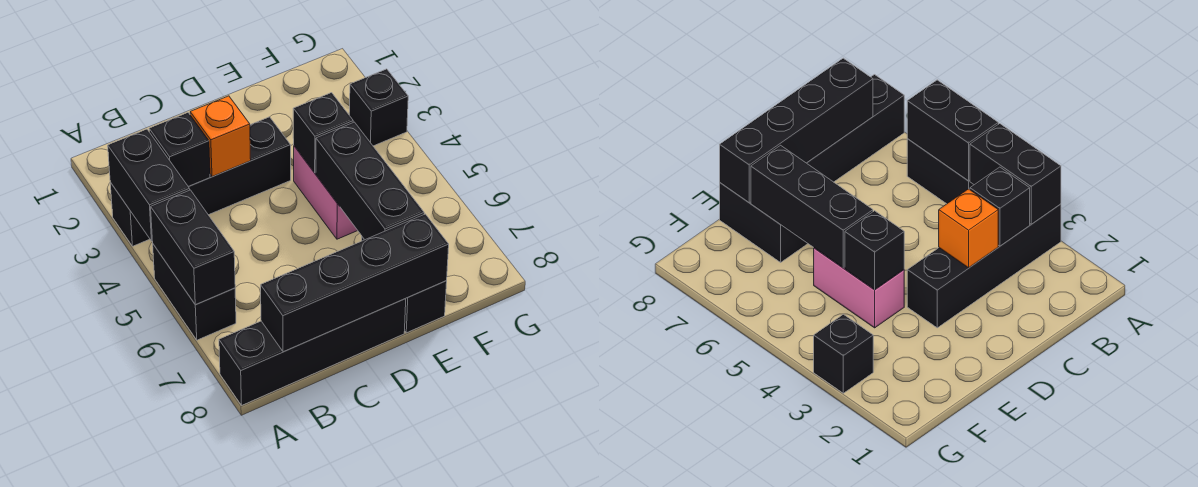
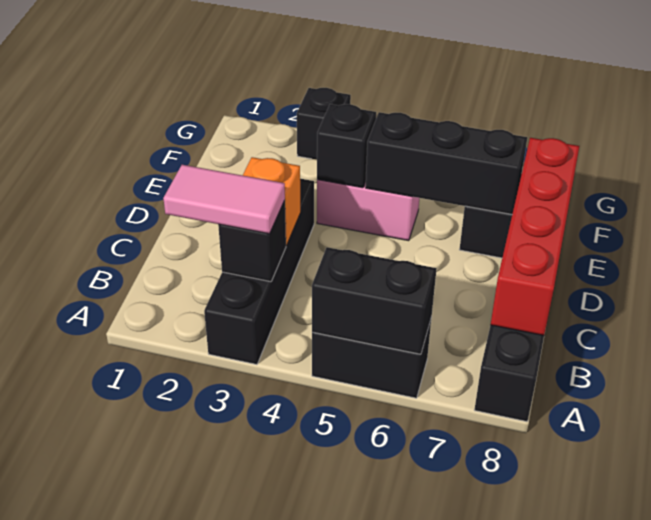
black brick A3:A4 level 2 -> none
none -> pink tile B2:B3 level 3
black brick B8:E8 level 2 -> red brick B8:E8 level 2

